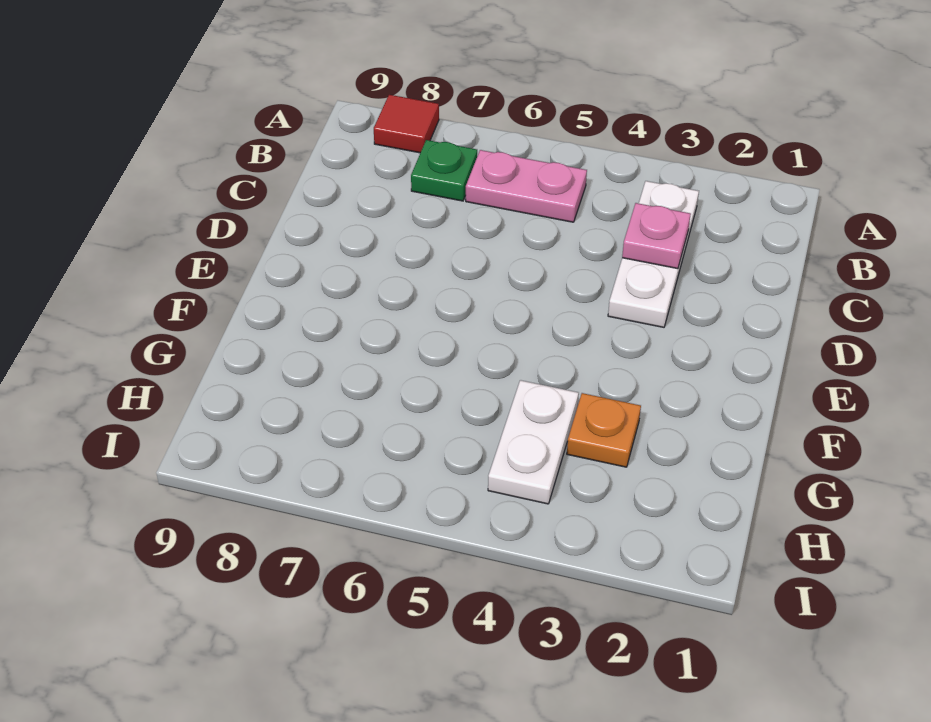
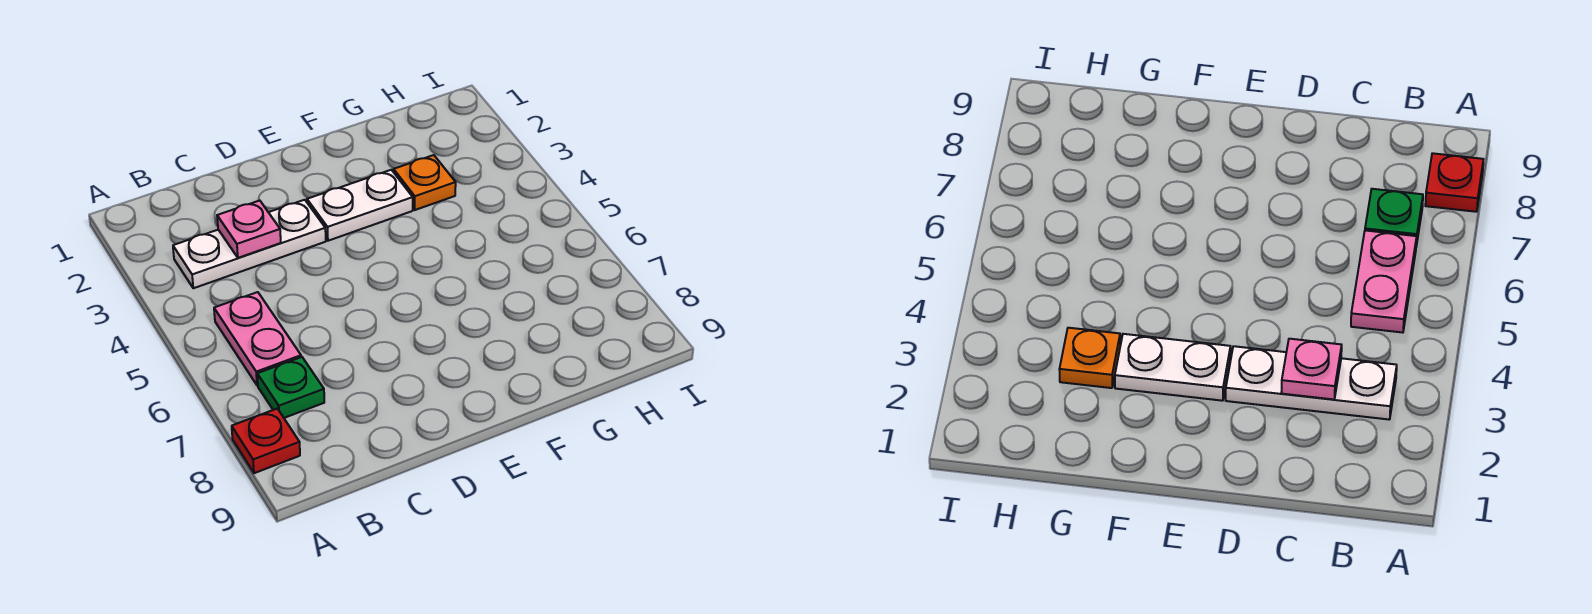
red tile A8 level 1 -> red plate A8 level 1
white plate G4:H4 level 1 -> white plate E3:F3 level 1

